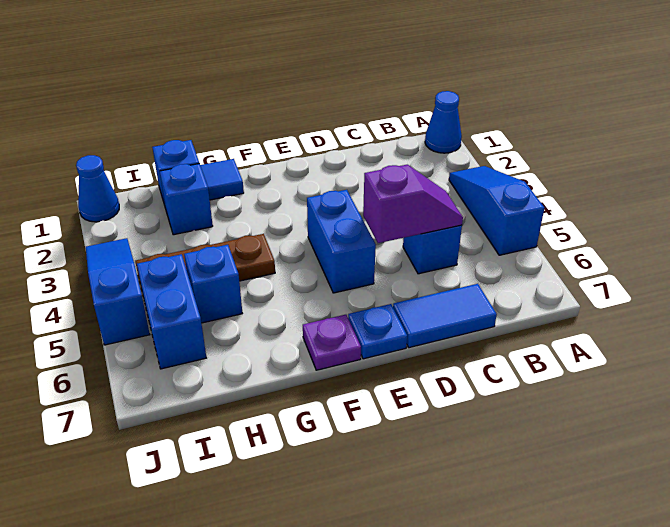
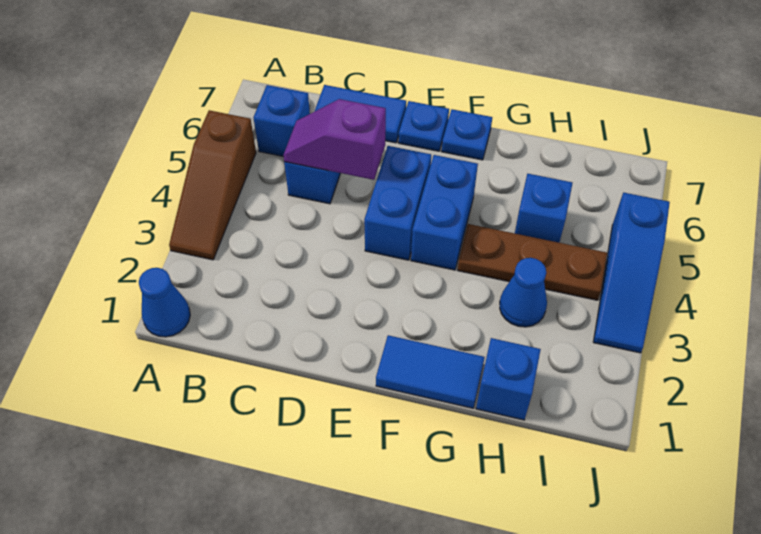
blue slope A3:A5 level 1 top 5 -> brown slope A3:A5 level 1 top 5
purple plate F7 level 1 -> blue plate F7 level 1
blue tile G1 level 1 -> blue tile F1:G1 level 1
blue brick H2 level 1 -> blue brick B6 level 1
blue brick I5:I6 level 1 -> blue brick F4:F5 level 1
blue cone J1 level 1 -> blue cone H3 level 1

